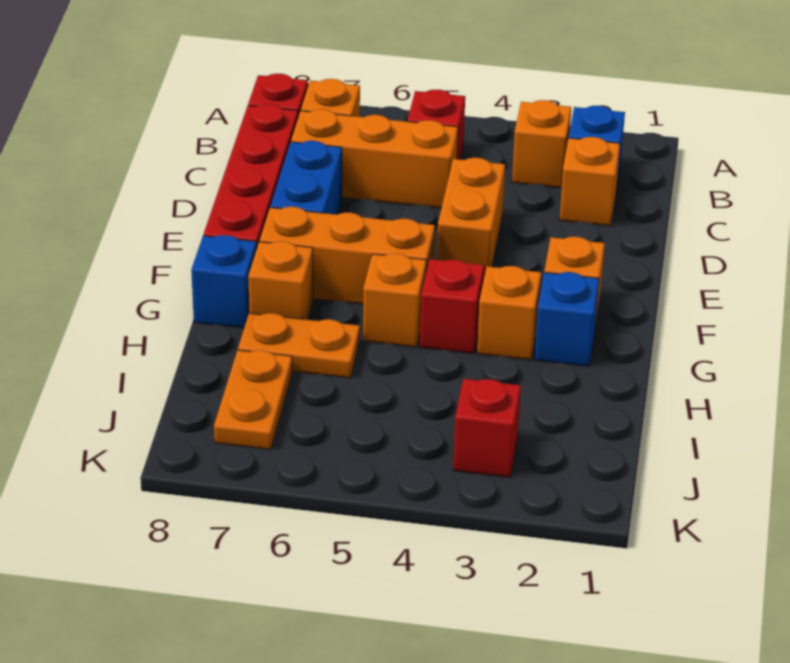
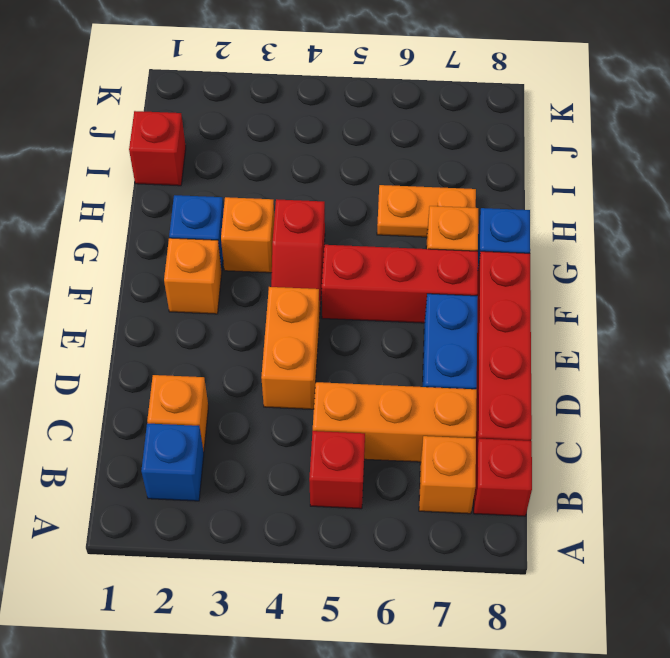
orange brick B3 level 1 -> none
orange brick F5:F7 level 1 -> red brick F5:F7 level 1
orange brick G5 level 1 -> none
orange plate I7:J7 level 1 -> none
red brick J3 level 1 -> red brick I1 level 1

